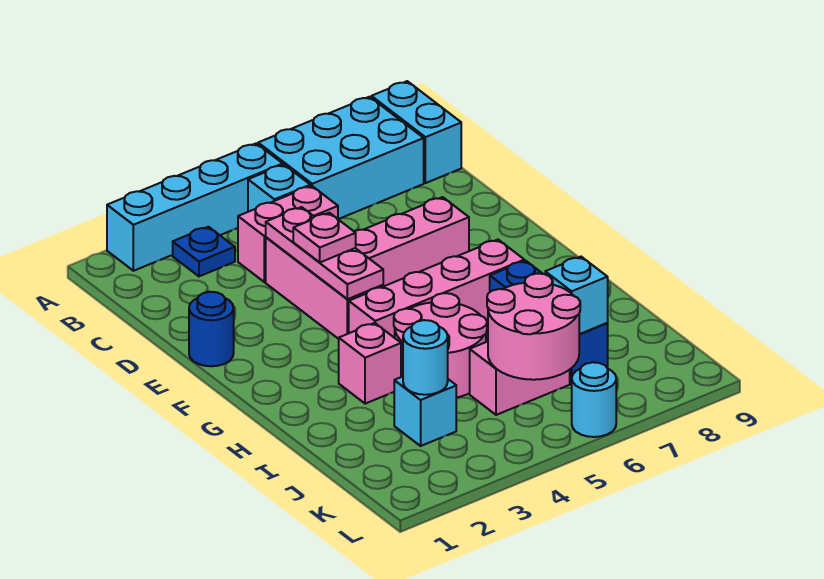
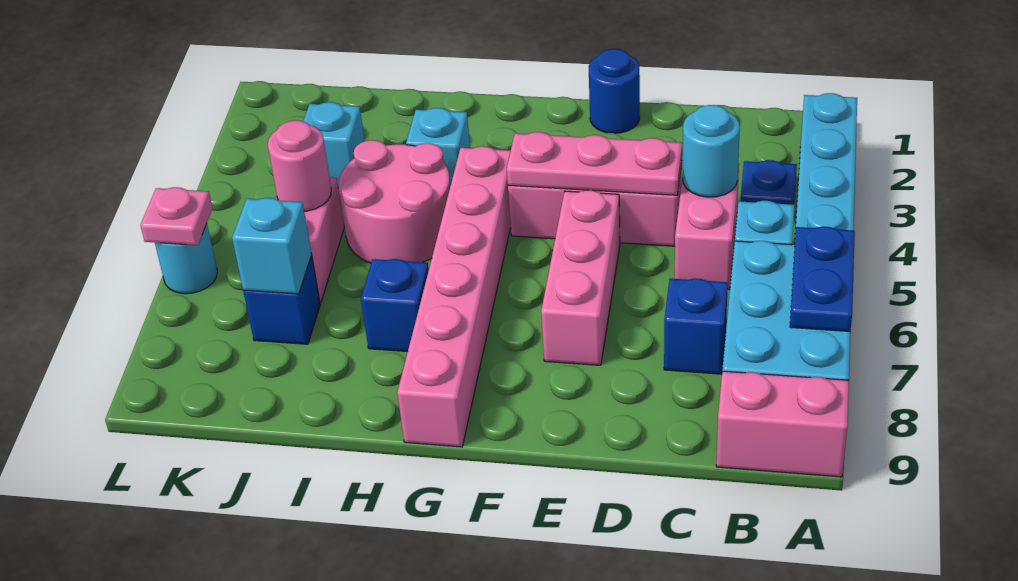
none -> blue plate A6:A7 level 2
cyan brick A9:B9 level 1 -> pink brick A9:B9 level 1
none -> blue brick C7 level 1
pink plate E4 level 3 -> pink plate L6 level 2
pink brick G4:G7 level 1 -> pink brick G4:G9 level 1
pink brick H3 level 1 -> cyan brick H3 level 1
cyan round brick J3 level 2 -> cyan round brick C4 level 2
pink round brick J5:K6 level 2 -> pink round brick J5 level 2

